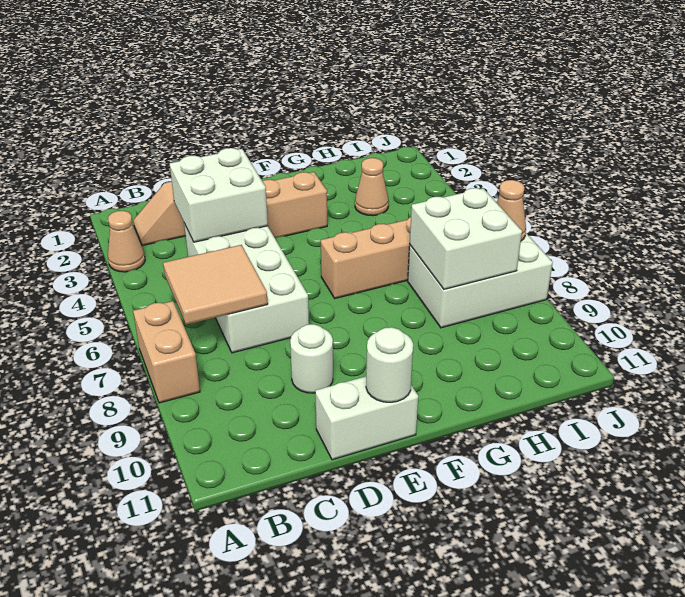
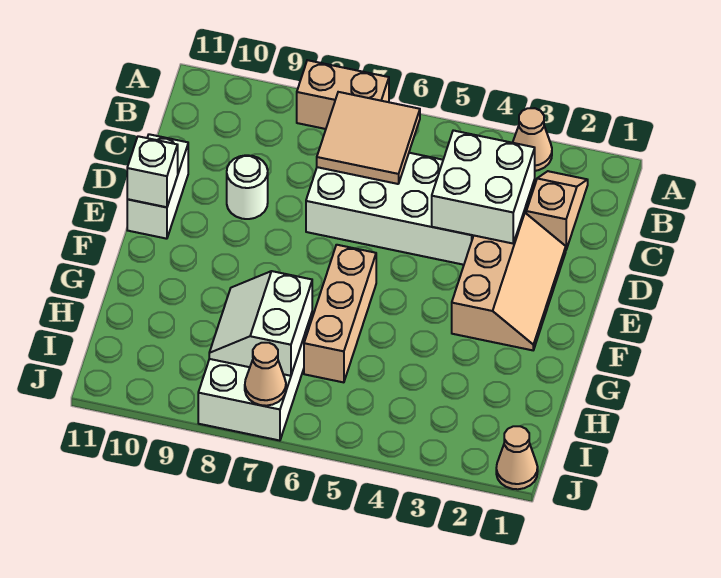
white round brick E11 level 2 -> white brick E11 level 2
tan cone H3 level 1 -> tan cone J1 level 1
white brick H7:I8 level 2 -> white slope H7:I8 level 2 top 7

